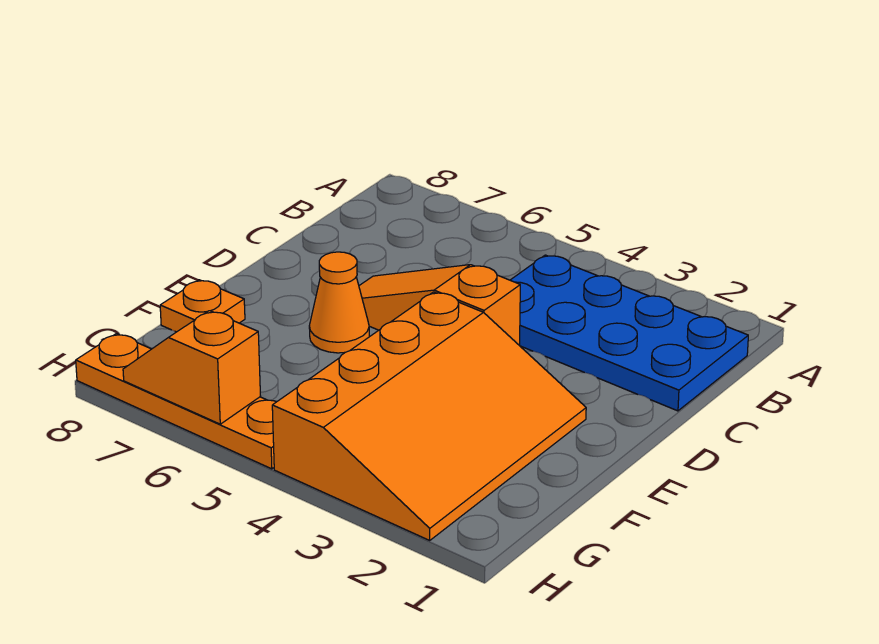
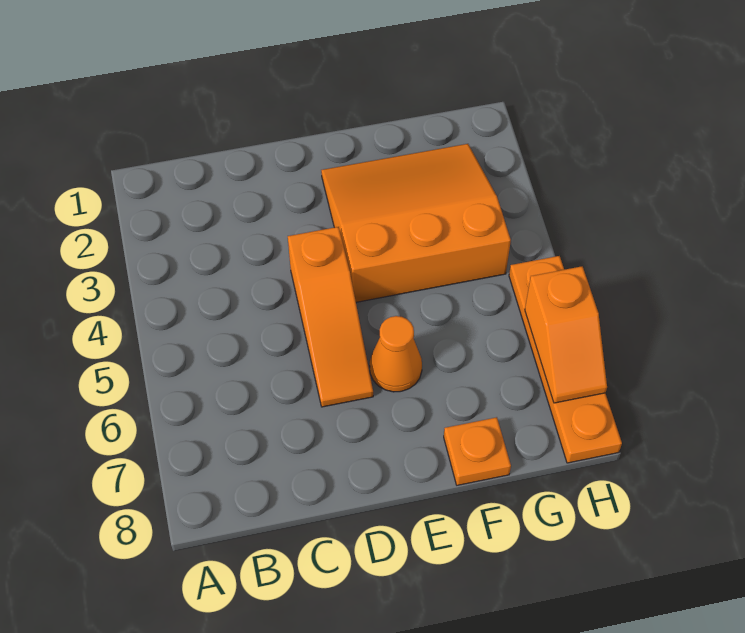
blue plate B1:C4 level 1 -> none
orange slope E2:H4 level 1 top 4 -> orange slope E2:G4 level 1 top 4

